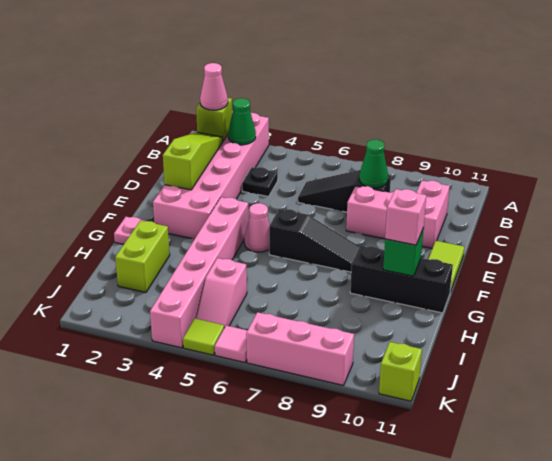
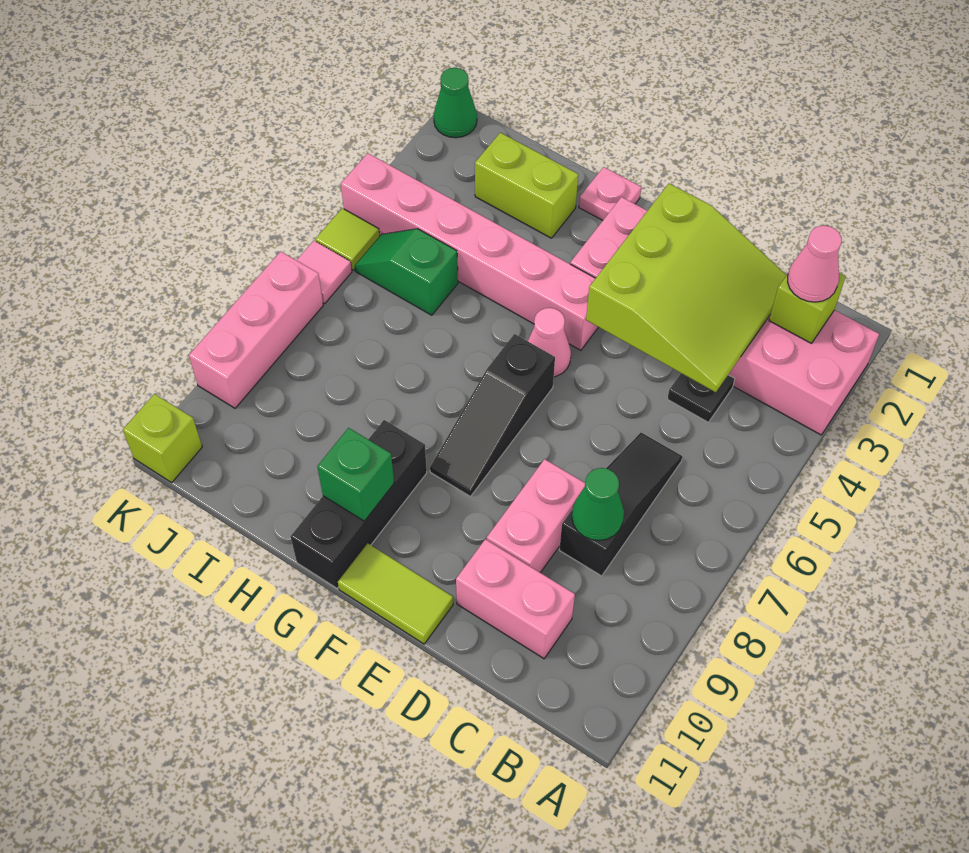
green cone B3 level 2 -> green cone K1 level 1
lime slope C2:E2 level 2 top E -> lime slope C2:E4 level 2 top E
pink brick G10 level 3 -> none
pink slope I5:J5 level 1 top I -> green slope I5:J5 level 1 top I

